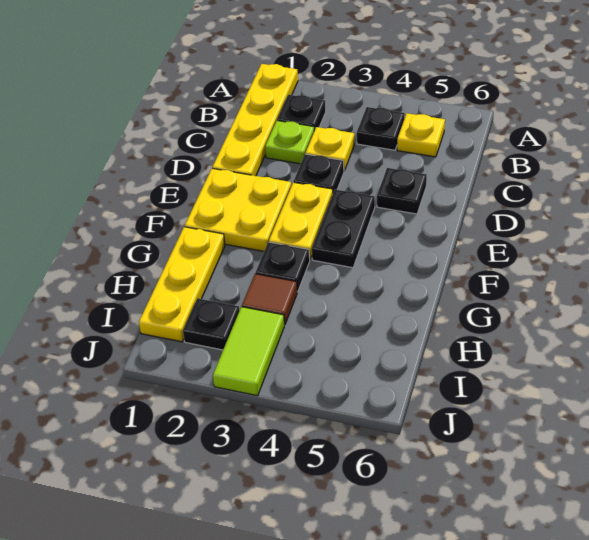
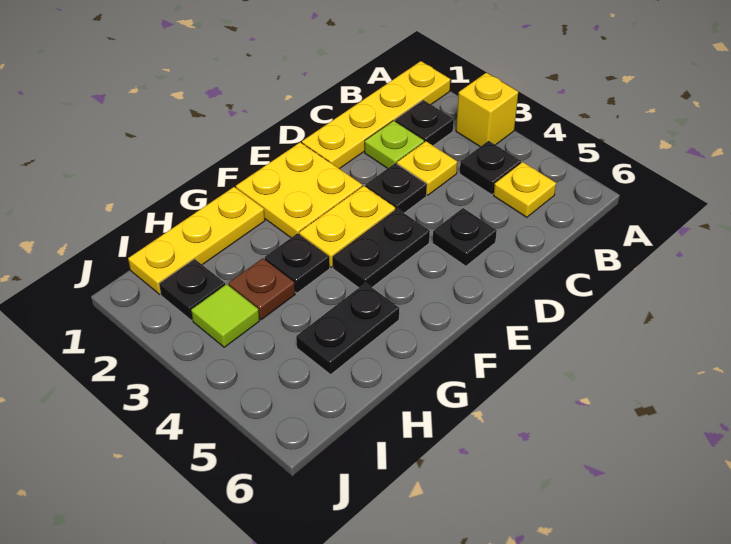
none -> yellow brick A3 level 1
none -> black plate G5:H5 level 1
brown tile H3 level 1 -> brown plate H3 level 1
lime tile I3:J3 level 1 -> lime tile I3 level 1

